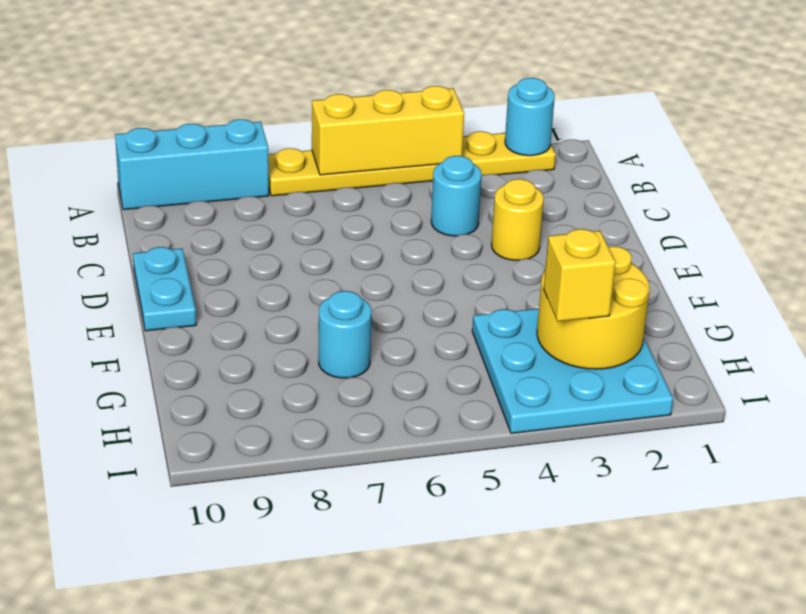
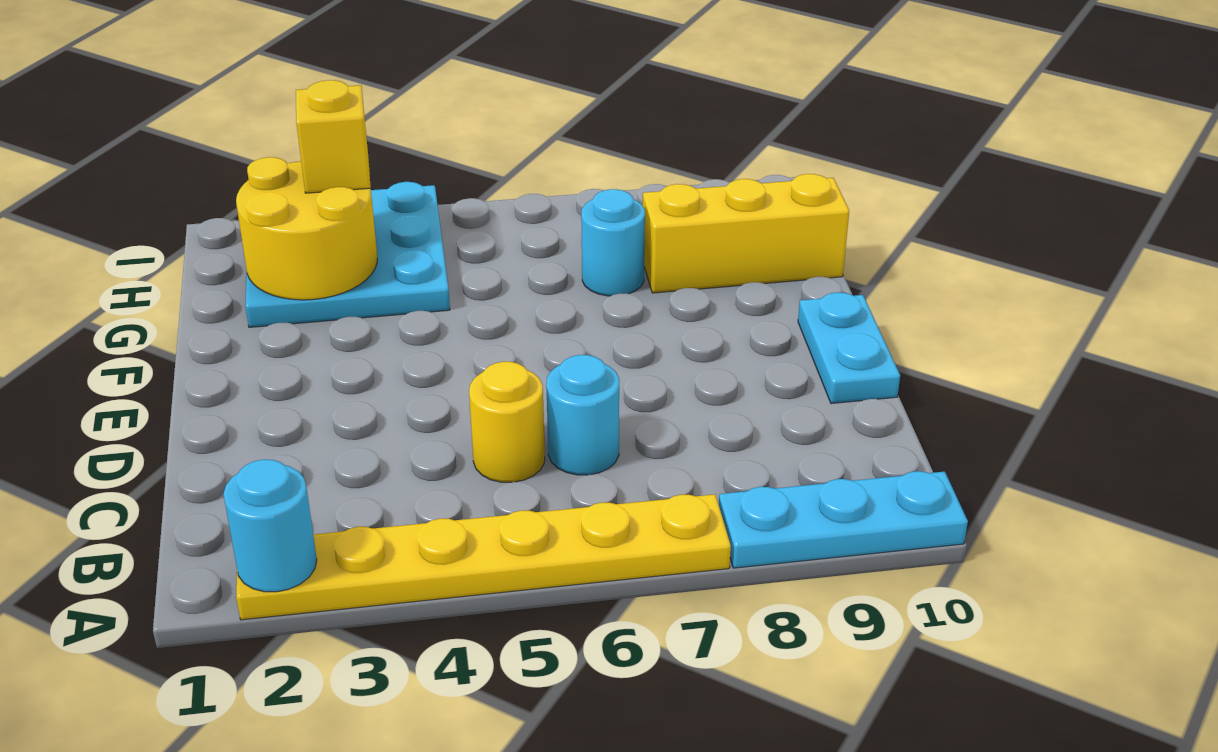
yellow brick A4:A6 level 2 -> yellow brick G8:G10 level 1
cyan brick A8:A10 level 1 -> cyan plate A8:A10 level 1
cyan round brick C4 level 1 -> cyan round brick C6 level 1
yellow round brick D3 level 1 -> yellow round brick C5 level 1

